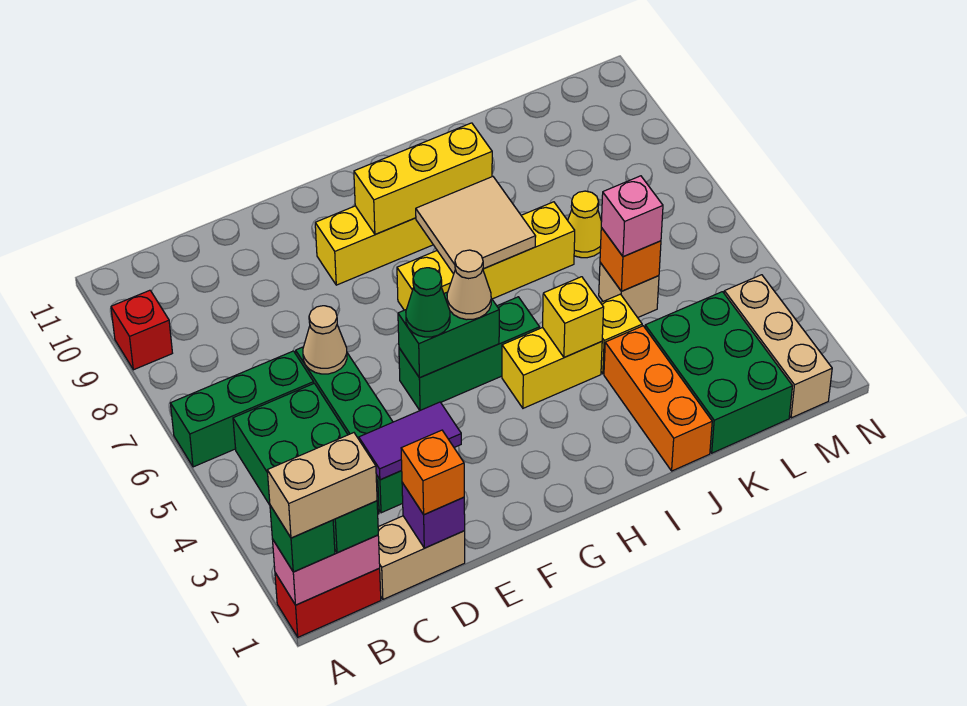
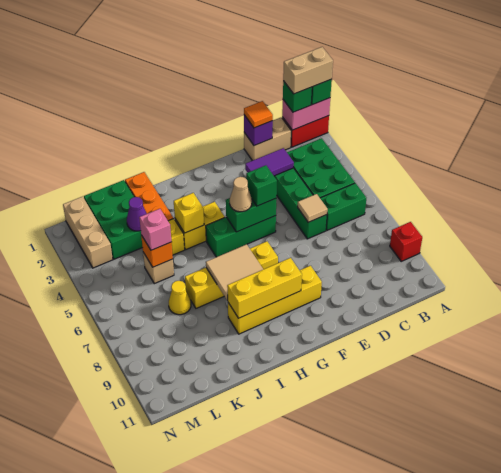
green brick A6:C6 level 1 -> green brick B6:C6 level 1
orange brick D1 level 3 -> orange tile D1 level 3
tan cone D6 level 2 -> tan tile D6 level 2
green cone F5 level 3 -> green brick F5 level 3
none -> purple cone K3 level 2

